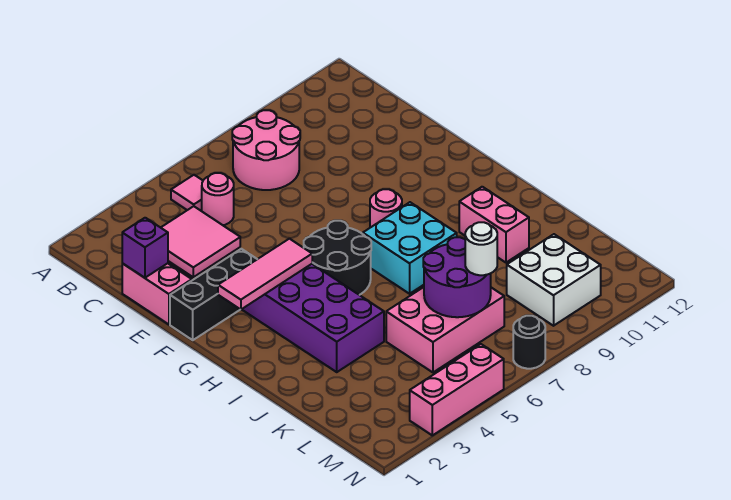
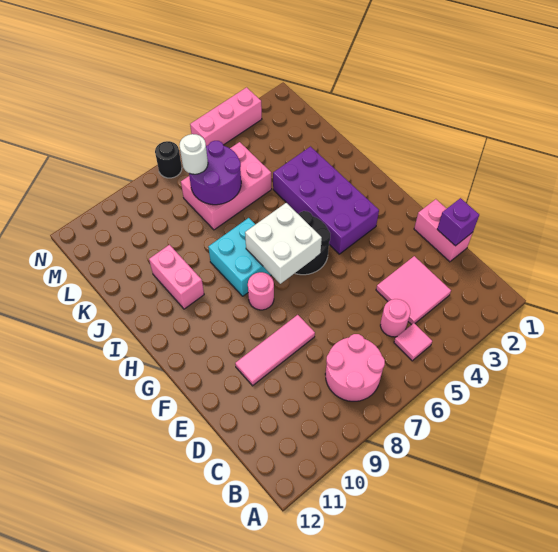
black brick F1:F3 level 1 -> none
pink tile G2:G4 level 2 -> pink tile E8:E10 level 1
white brick L9:M10 level 1 -> white brick G6:H7 level 2

